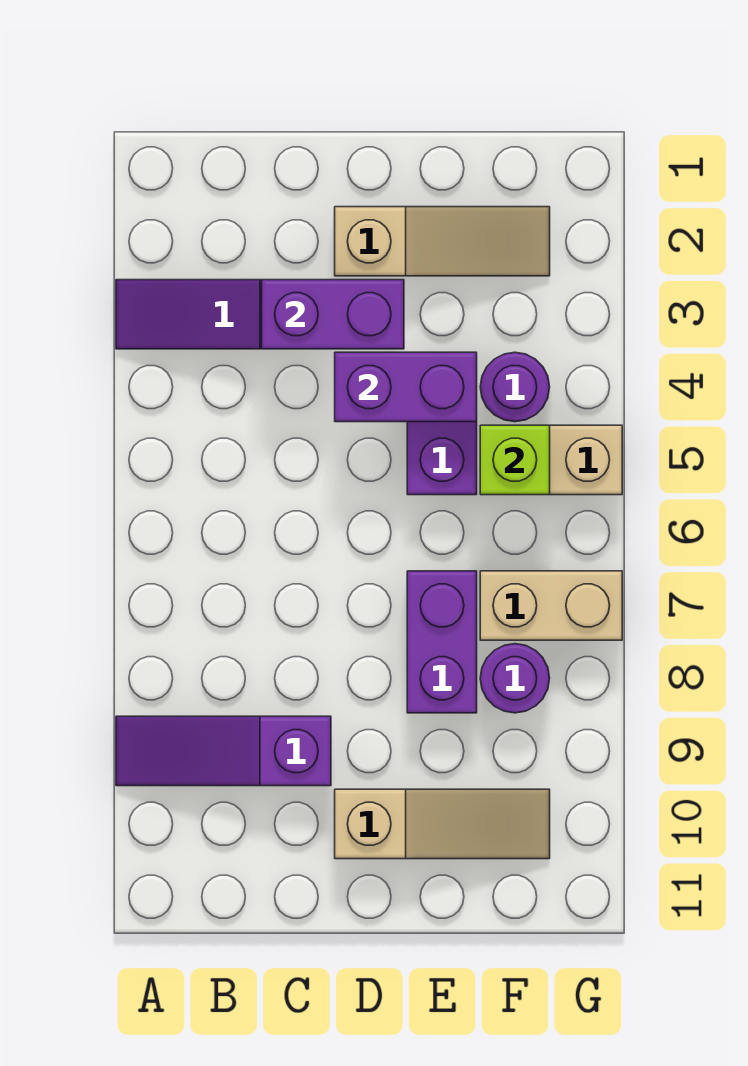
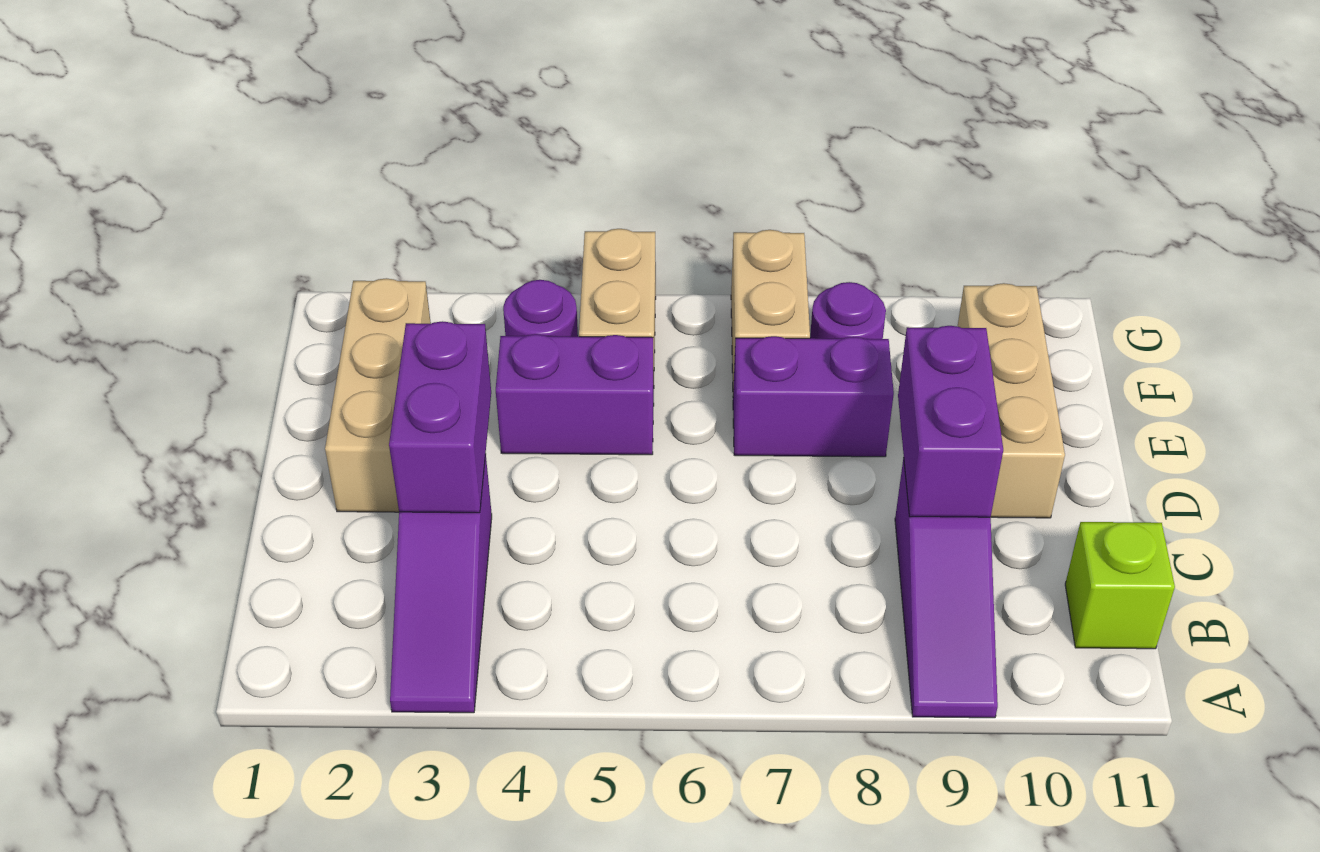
tan slope D2:F2 level 1 top D -> tan brick D2:F2 level 1
purple brick D4:E4 level 2 -> purple brick C9:D9 level 2
tan slope D10:F10 level 1 top D -> tan brick D10:F10 level 1
lime brick F5 level 2 -> lime brick B11 level 1

